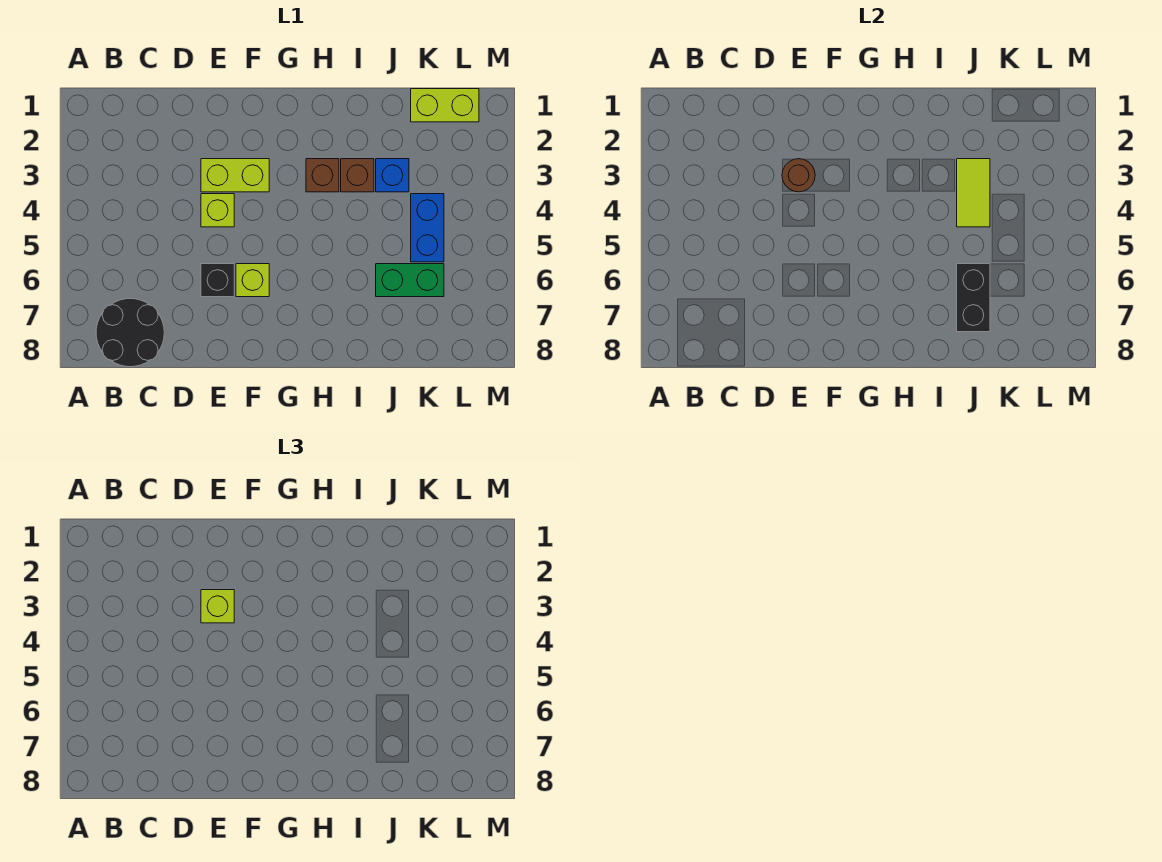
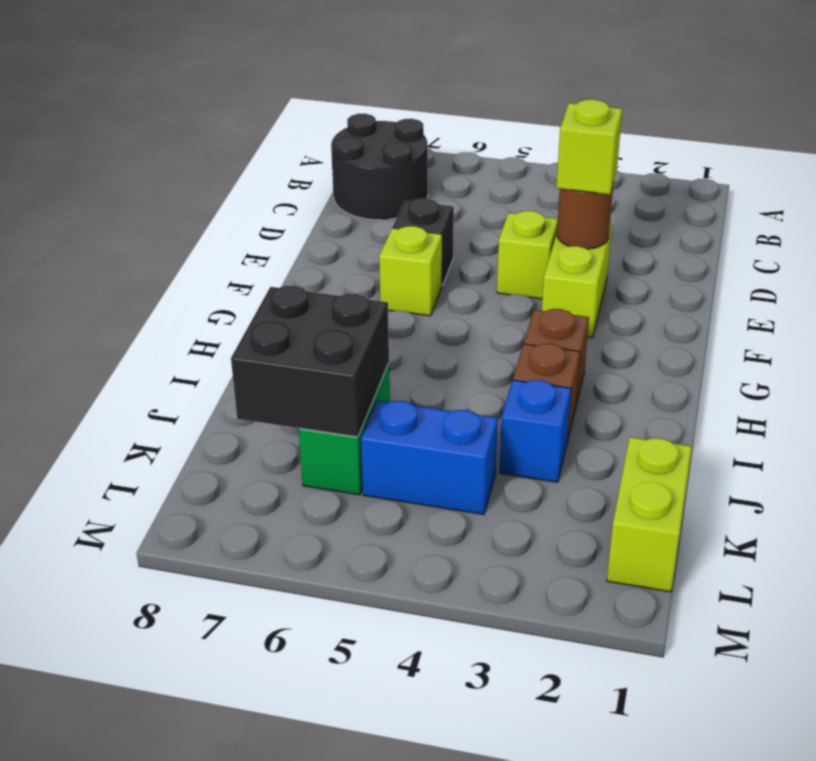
lime tile J3:J4 level 2 -> none
black brick J6:J7 level 2 -> black brick J6:K7 level 2

